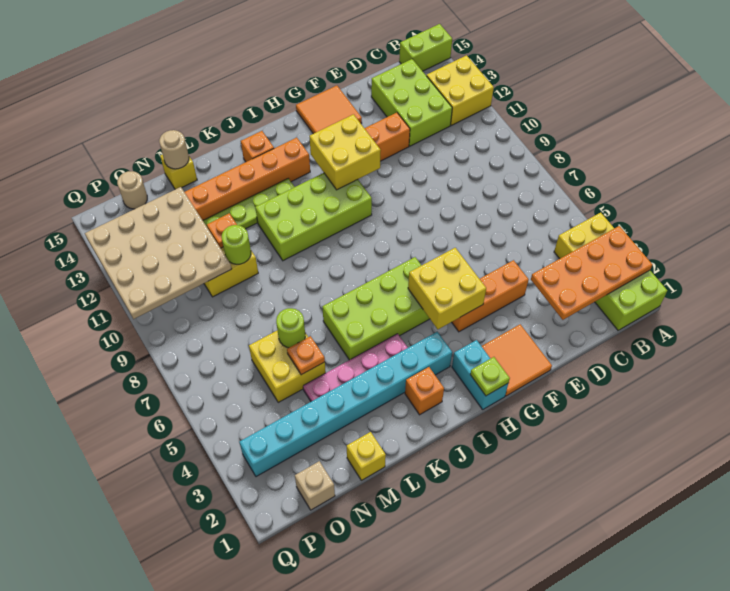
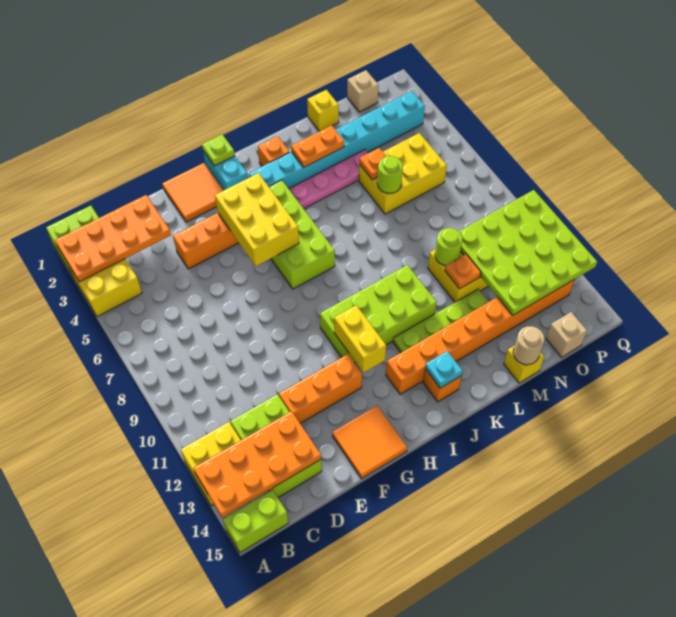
none -> orange plate A13:D14 level 2
yellow brick G4:H5 level 2 -> yellow brick G4:H6 level 2
yellow brick G11:H12 level 2 -> yellow brick H11:H12 level 2
lime brick H5:K6 level 1 -> lime brick H4:I7 level 1
none -> cyan plate J14 level 2
none -> orange plate K3:L3 level 2
yellow brick M5:N6 level 1 -> yellow brick M5:O6 level 1
tan plate N10:Q13 level 2 -> lime plate N10:Q13 level 2
tan round brick O15 level 1 -> tan brick O15 level 1

